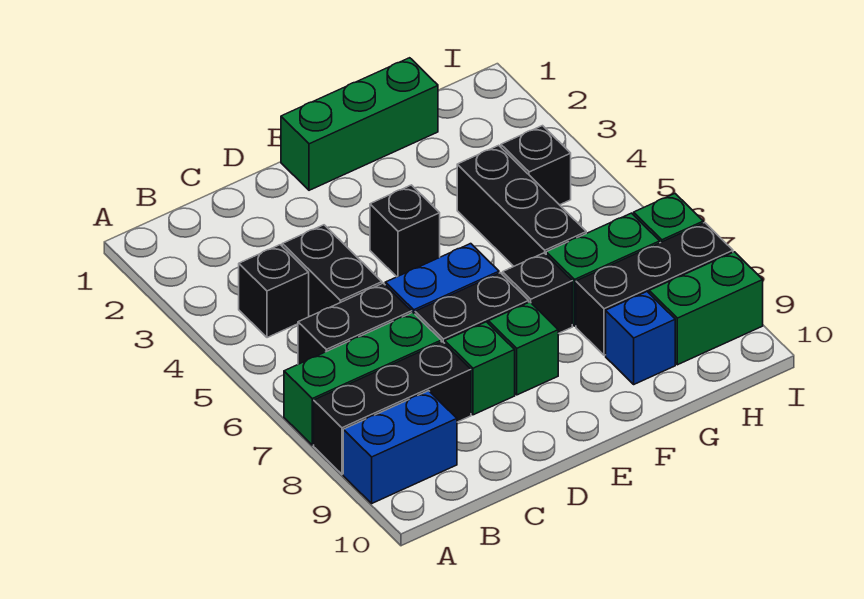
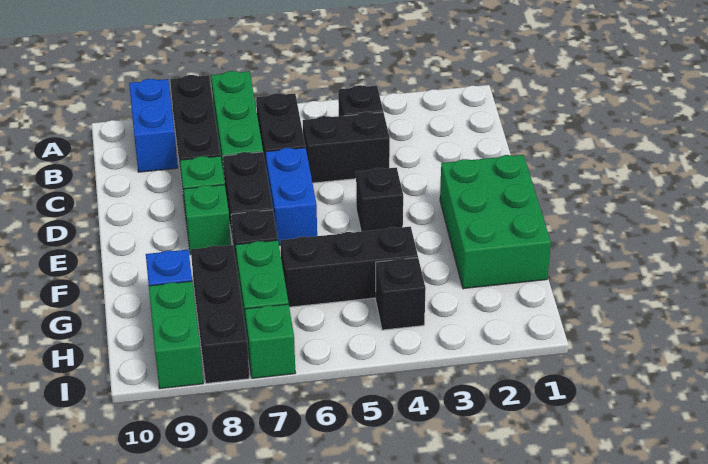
green brick E1:G1 level 1 -> green brick E1:G2 level 1

